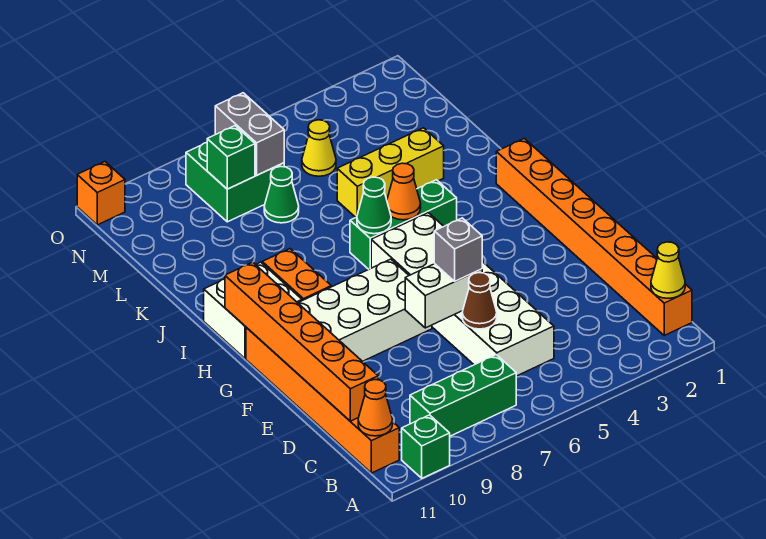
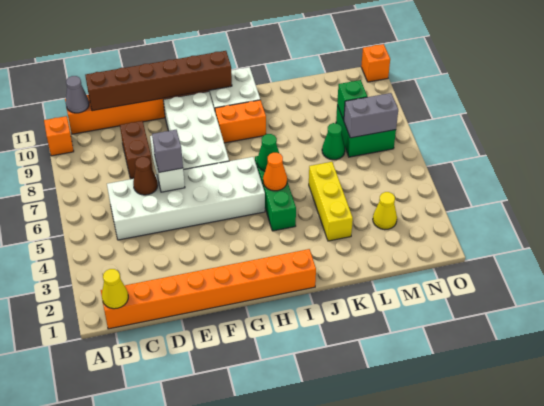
green brick A10 level 1 -> orange brick A10 level 1
green brick B7:B9 level 1 -> none
orange cone B11 level 2 -> grey cone B11 level 2
orange brick C11:H11 level 2 -> brown brick C11:H11 level 2
none -> brown brick D8:D9 level 1
yellow cone M5 level 1 -> yellow cone M3 level 1

